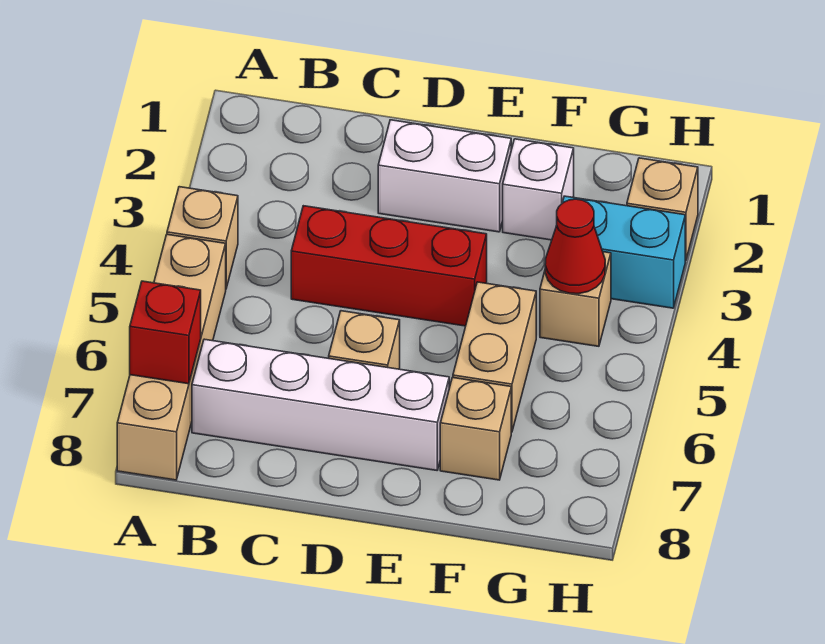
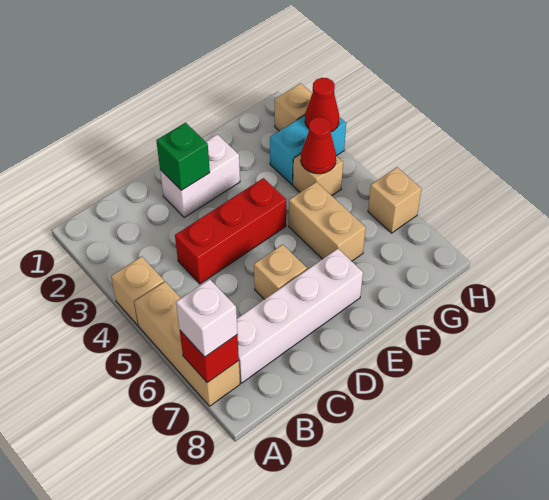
tan brick A5:A8 level 1 -> tan brick A5:A7 level 1
none -> green brick D2 level 2
white brick F2 level 1 -> white brick A7 level 3
tan brick F7 level 1 -> tan brick H6 level 1
none -> red cone H3 level 2

